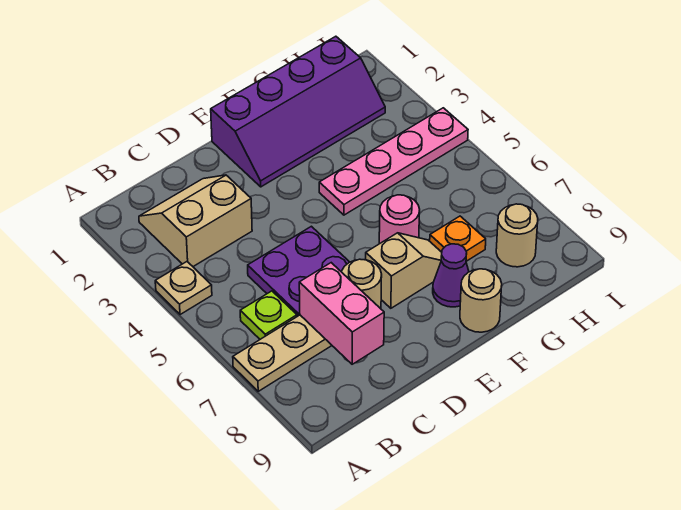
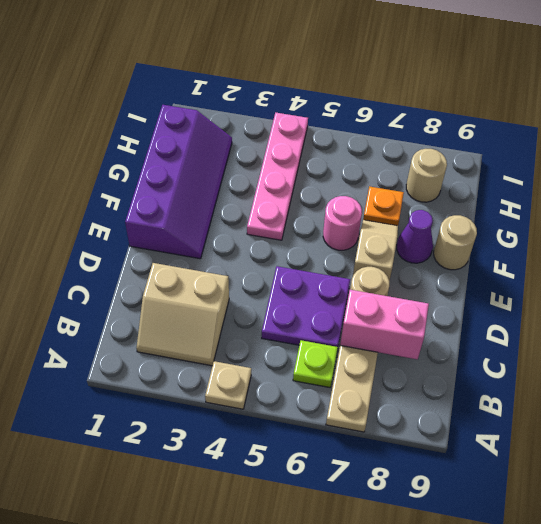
tan slope B2:C3 level 1 top 3 -> tan slope B2:C3 level 1 top C

